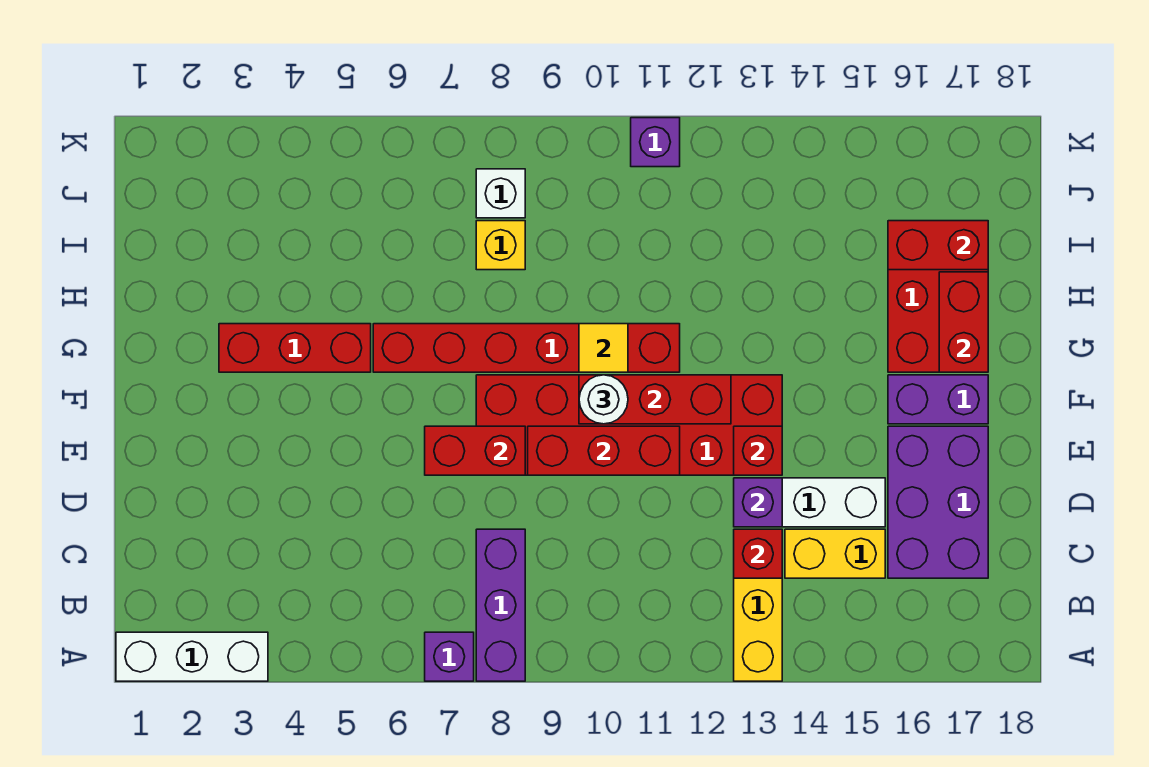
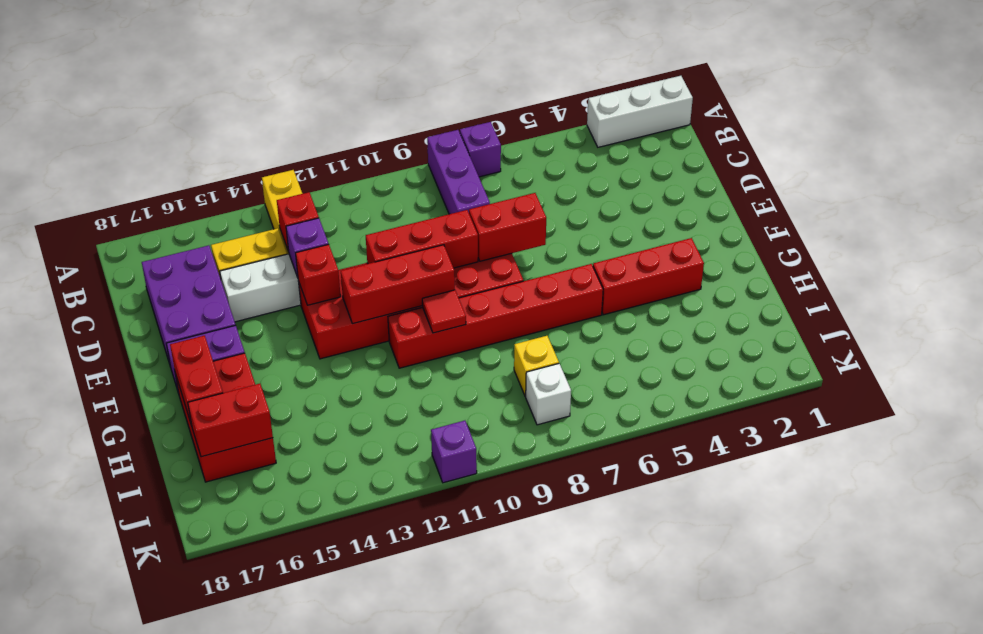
white round brick F10 level 3 -> none
yellow tile G10 level 2 -> red tile G10 level 2

